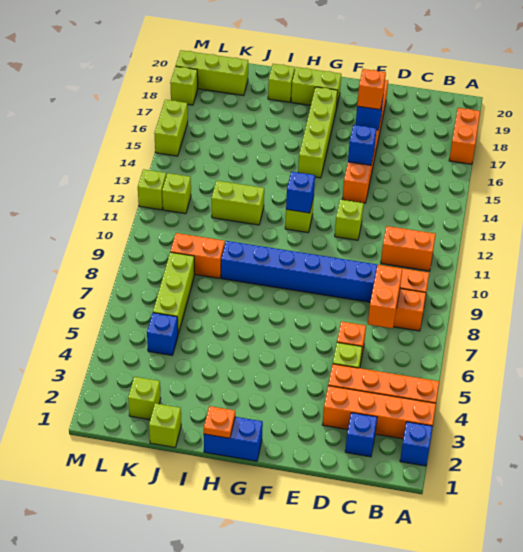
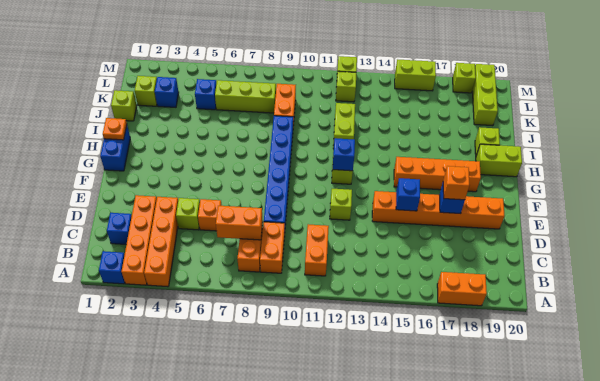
lime brick G15:G18 level 1 -> orange brick G15:G18 level 1
lime brick G19:H19 level 1 -> lime brick H19:H20 level 1
none -> blue brick K3 level 1

